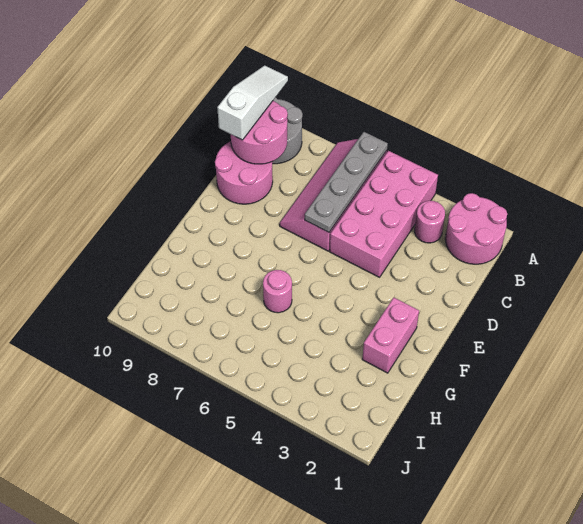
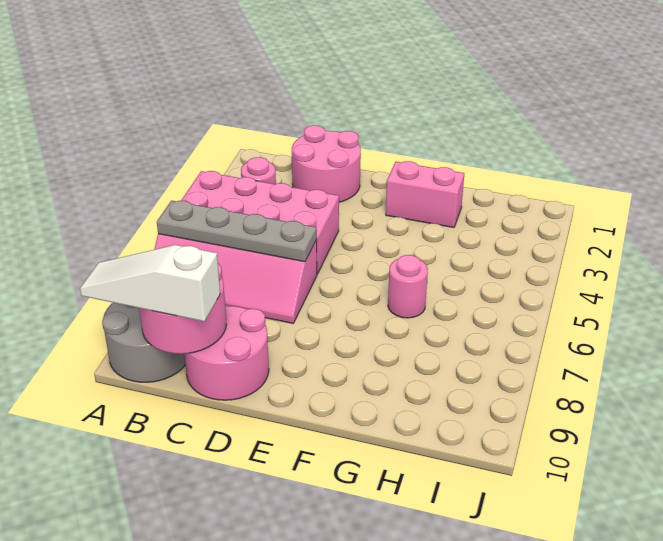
pink round brick A1:B2 level 1 -> pink round brick C1:D2 level 1

